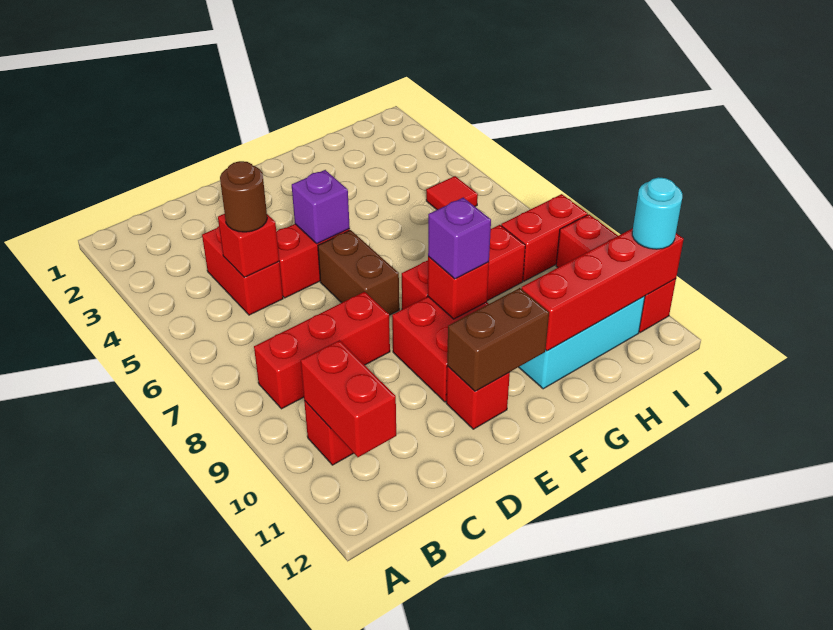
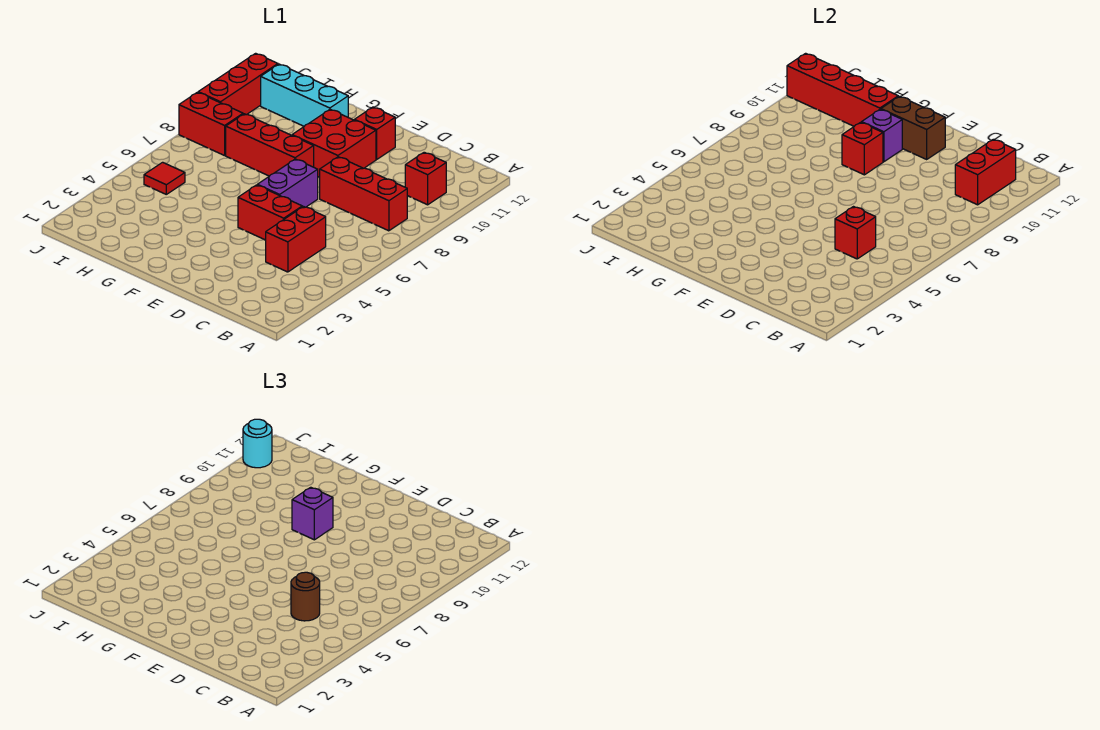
purple brick E5 level 2 -> purple brick F10 level 2
brown brick E6:E7 level 1 -> purple brick E6:E7 level 1

